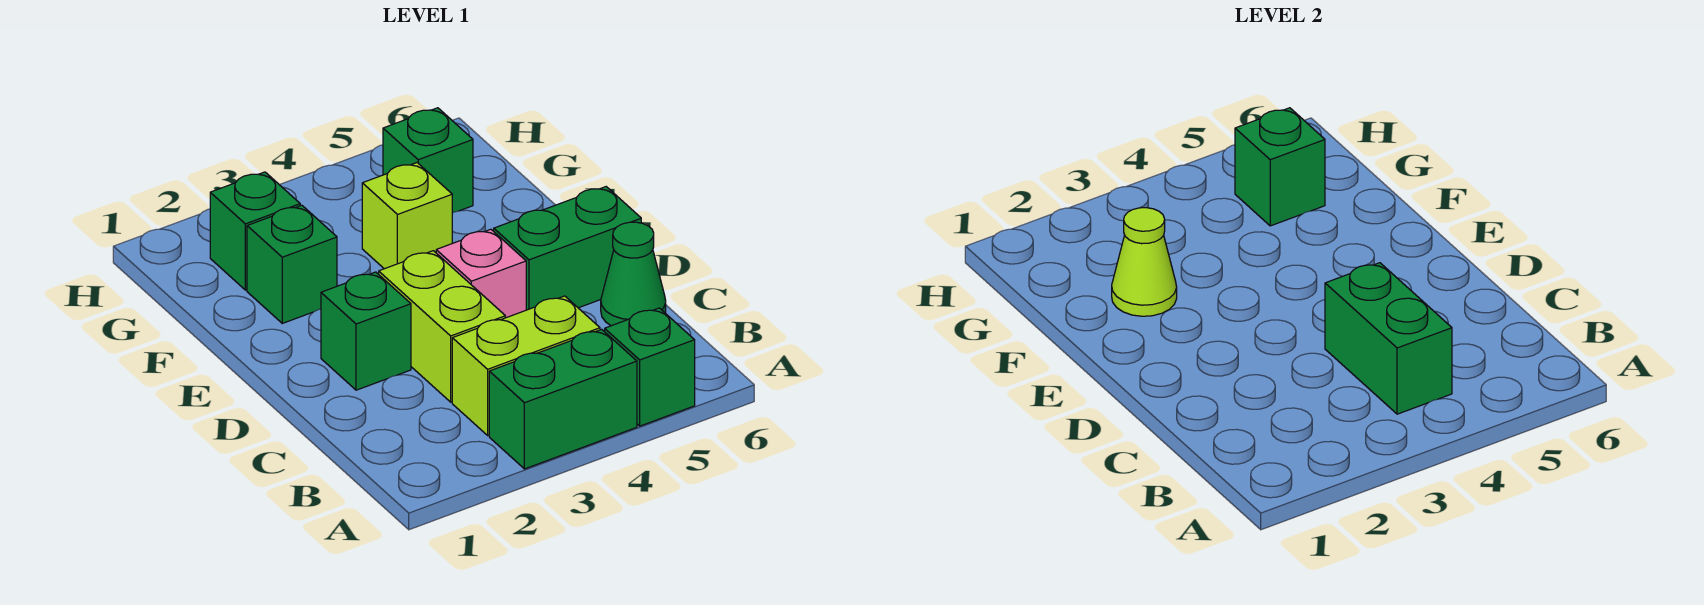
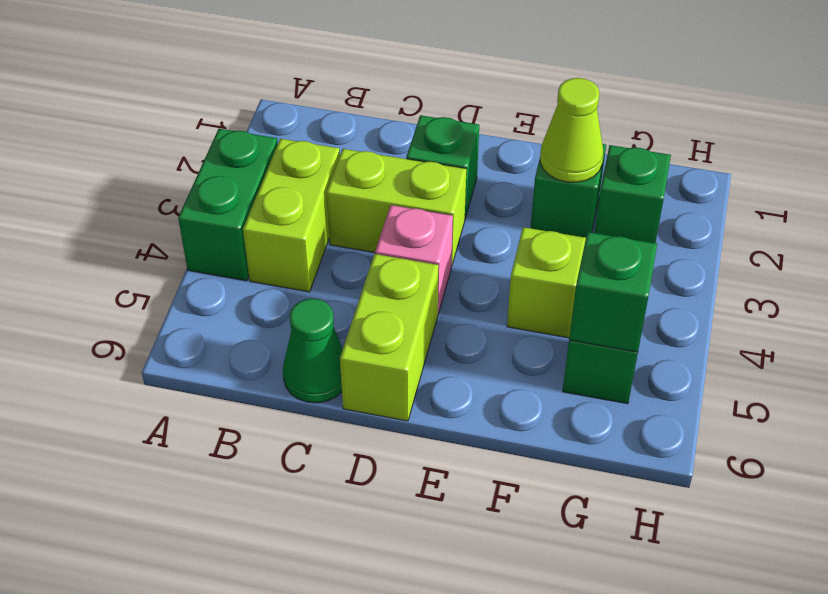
green brick A5 level 1 -> none
green brick B4:C4 level 2 -> none
green brick D5:D6 level 1 -> lime brick D5:D6 level 1

